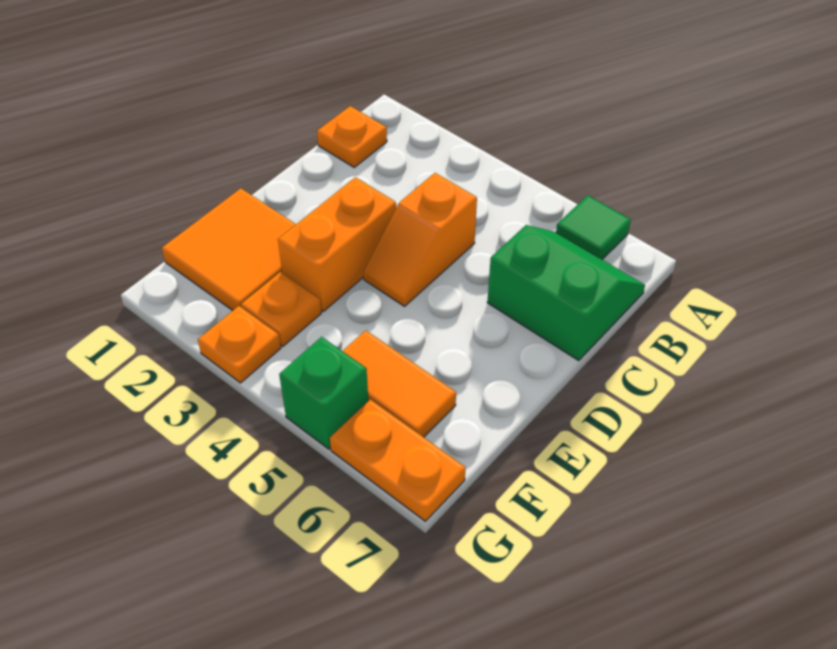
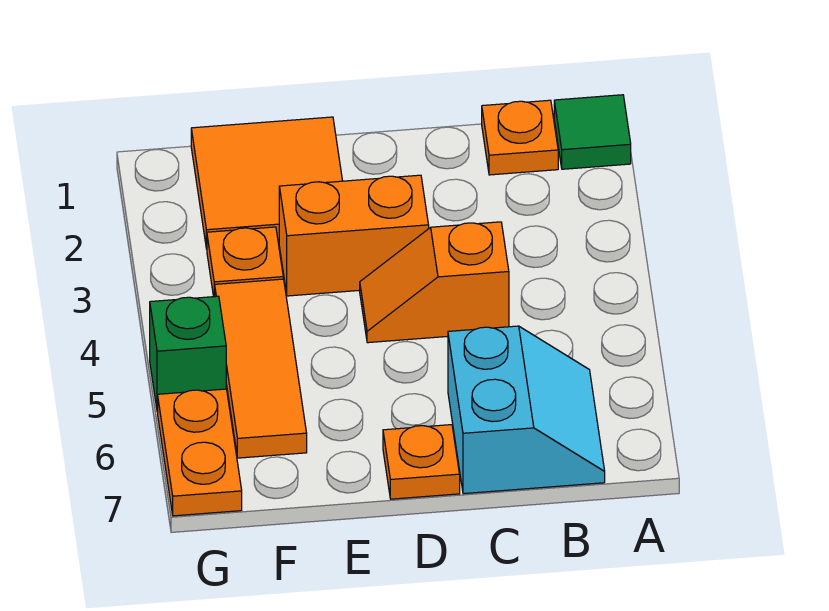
green tile A6 level 1 -> green tile A1 level 1
green slope B6:C7 level 1 top C -> cyan slope B6:C7 level 1 top C
orange tile F5:F6 level 1 -> orange tile F4:F6 level 1
orange plate G3 level 1 -> orange plate D7 level 1

